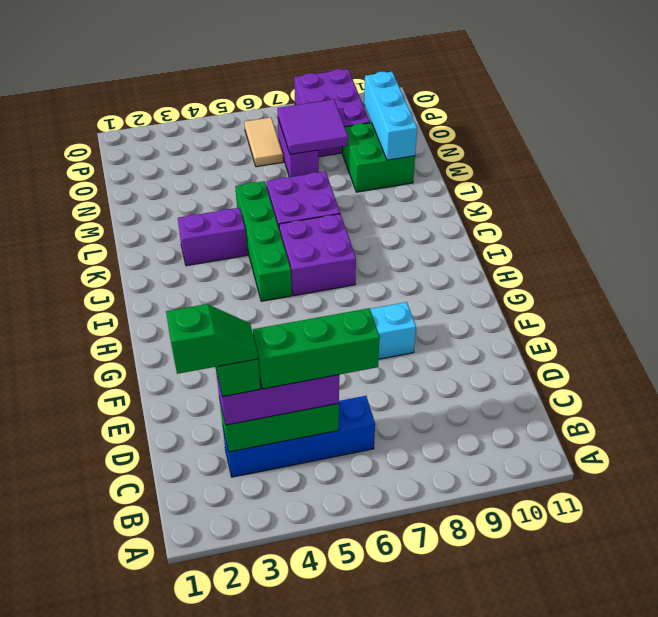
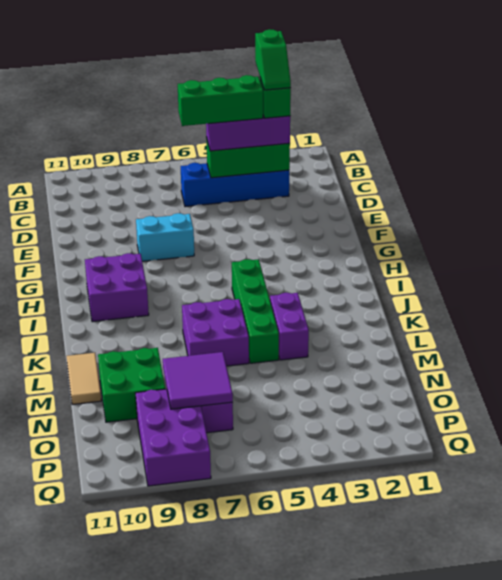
green slope C2:C3 level 5 top 2 -> green slope B3:C3 level 5 top B
purple brick I6:J7 level 1 -> purple brick H9:I10 level 1
purple brick K3:K4 level 1 -> purple brick K4:L4 level 1
cyan brick M10:O10 level 2 -> none
tan tile O6:P6 level 1 -> tan tile L11:M11 level 1

